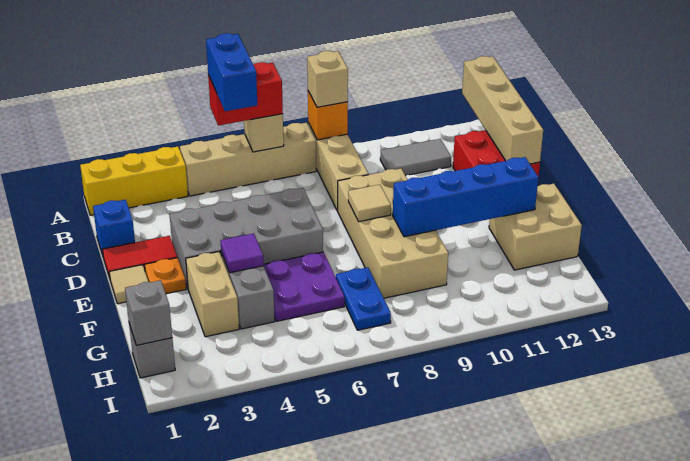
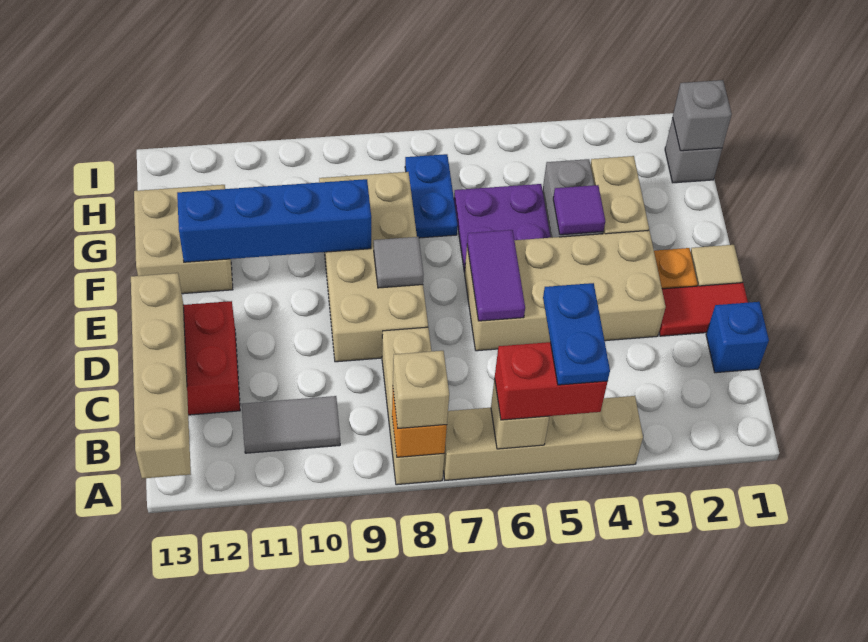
yellow brick A1:A3 level 1 -> none
blue brick A5:B5 level 4 -> blue plate A5:B5 level 4
grey brick D3:E6 level 1 -> tan brick D3:E6 level 1
none -> purple tile D6:E6 level 2
tan tile E8 level 2 -> grey tile E8 level 2

